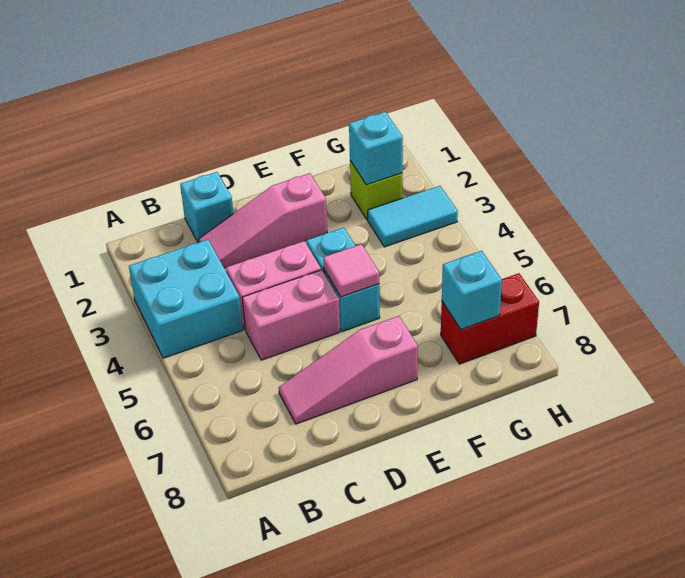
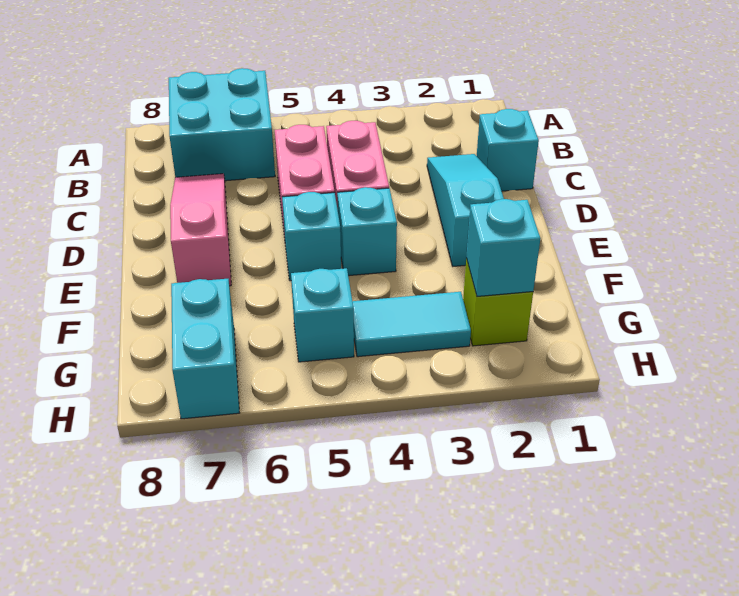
cyan brick A3:B4 level 1 -> cyan brick A6:B7 level 1
pink slope C2:E2 level 1 top E -> cyan slope C2:E2 level 1 top E
pink tile E5 level 2 -> none
cyan tile G3:H3 level 1 -> cyan tile G3:G4 level 1
red brick G7:H7 level 1 -> cyan brick G7:H7 level 1
cyan brick G7 level 2 -> cyan brick G5 level 1

